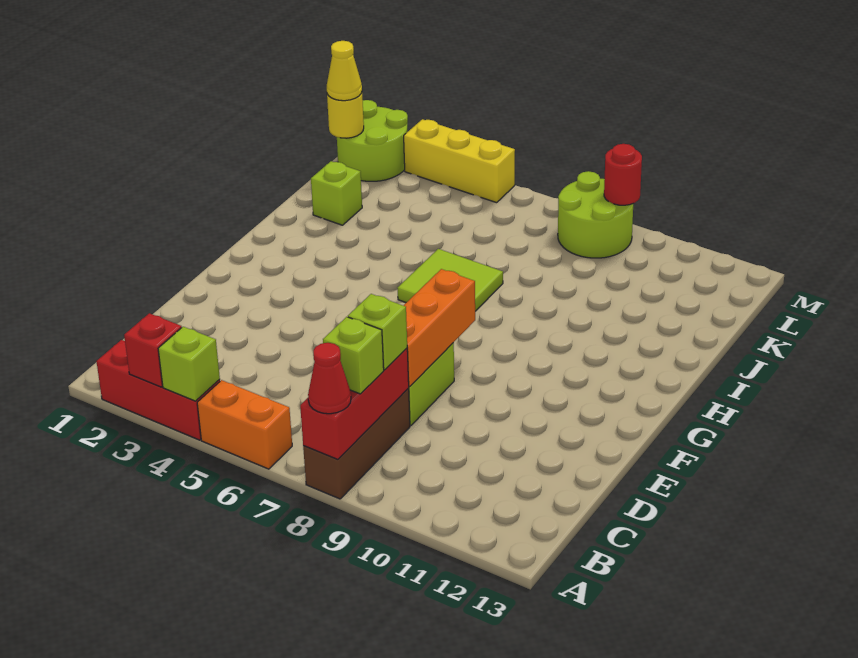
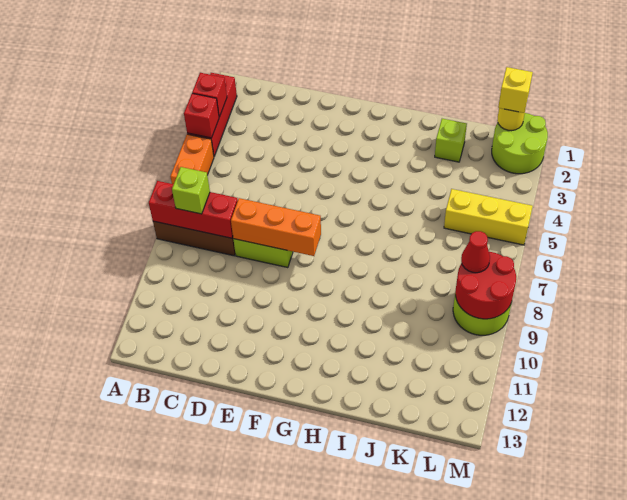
lime brick A4 level 2 -> red brick A4 level 2
red cone A8 level 3 -> red cone L8 level 3
lime brick C8 level 3 -> none
lime tile H6:I7 level 1 -> none
yellow cone L1 level 3 -> yellow brick L1 level 3
yellow brick M3:M5 level 1 -> yellow brick K5:M5 level 1
red round brick M9 level 2 -> red round brick L8:M9 level 2

